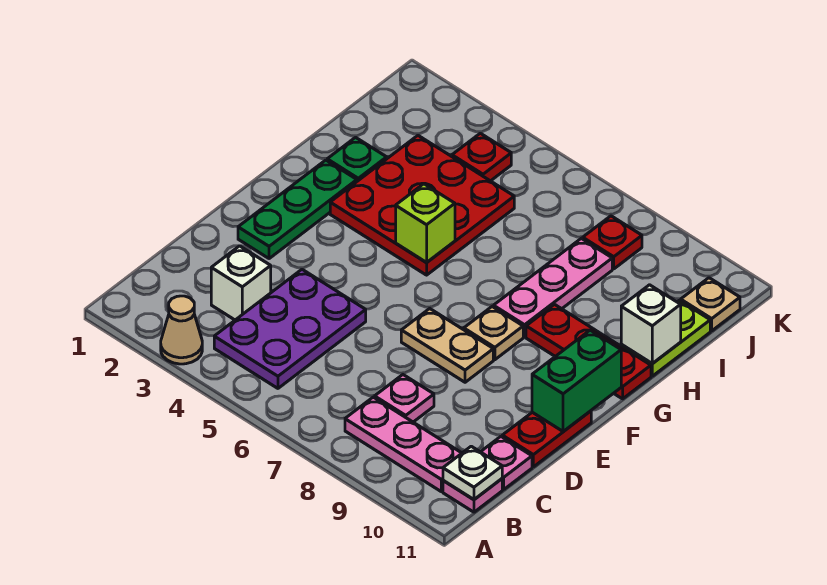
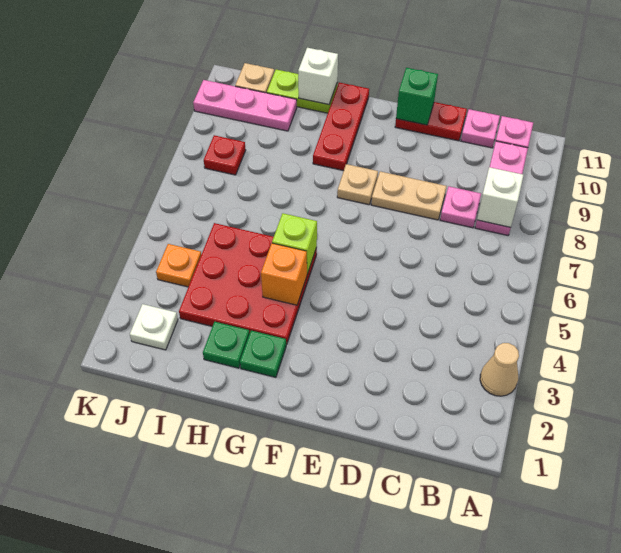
purple plate B4:D5 level 1 -> none
white plate B11 level 2 -> white plate J2 level 1
white brick C3 level 1 -> white brick B8 level 2
green plate E2:G2 level 1 -> green plate G2 level 1
tan plate E7:E8 level 1 -> tan plate D8:E8 level 1
green brick E11:F11 level 2 -> green brick E11 level 2
none -> orange brick G4 level 2
pink plate G8:I8 level 1 -> pink plate I10:K10 level 1
red plate J4 level 1 -> orange plate J4 level 1

